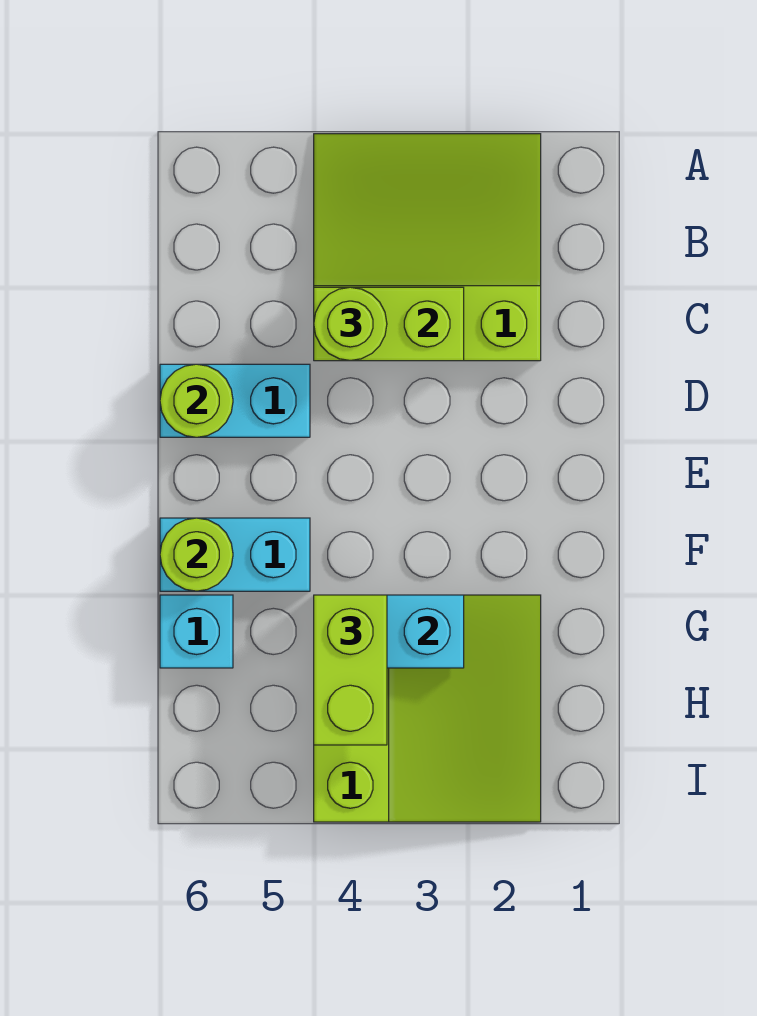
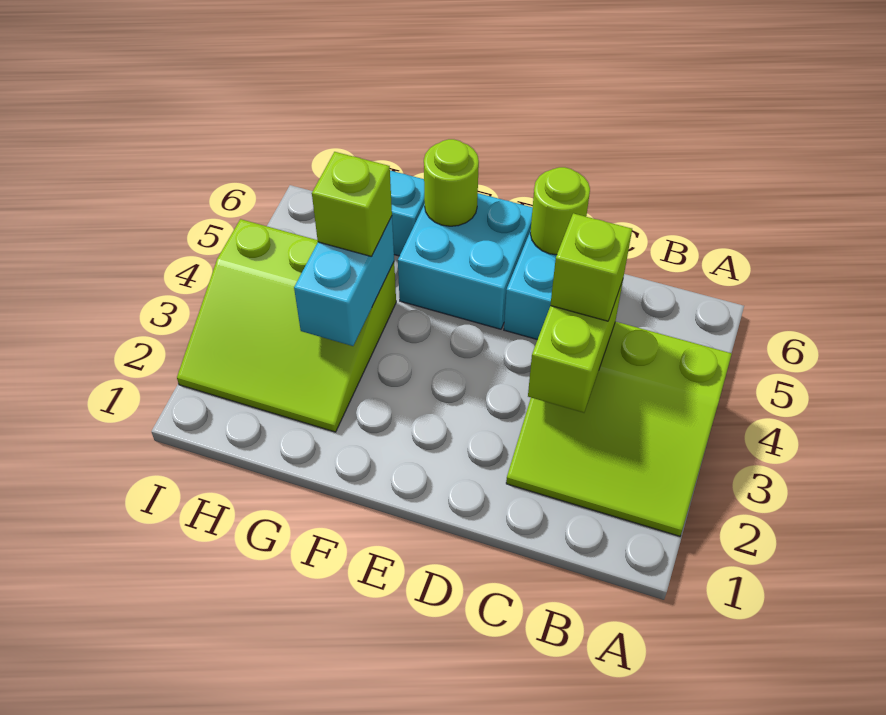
lime slope A2:C4 level 1 top C -> lime slope A2:C4 level 1 top 4
lime round brick C4 level 3 -> lime brick C4 level 3
cyan brick F5:F6 level 1 -> cyan brick E5:F6 level 1
lime brick G4:H4 level 3 -> lime brick G4 level 3

